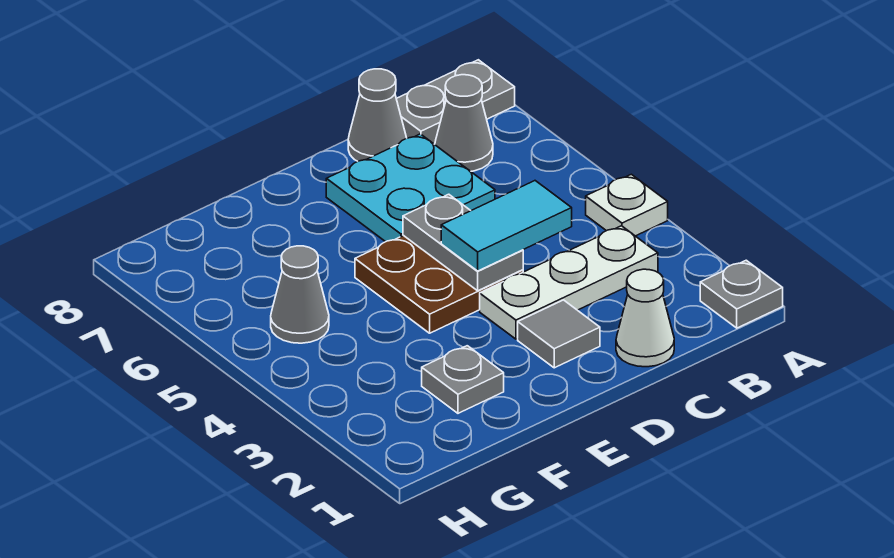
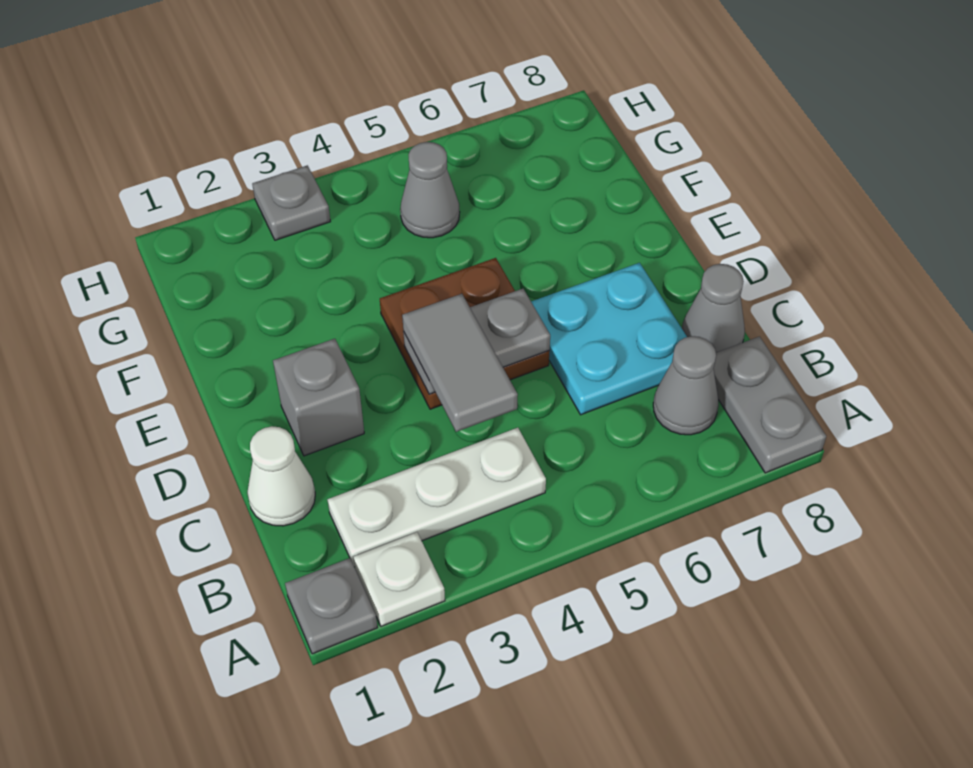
white plate A4 level 1 -> white plate A2 level 1
white plate B3:D3 level 1 -> white plate B2:B4 level 1
cyan tile C4:D4 level 3 -> grey tile C4:D4 level 3
grey tile D2 level 1 -> grey brick D2 level 1
grey plate F2 level 1 -> grey plate H3 level 1

